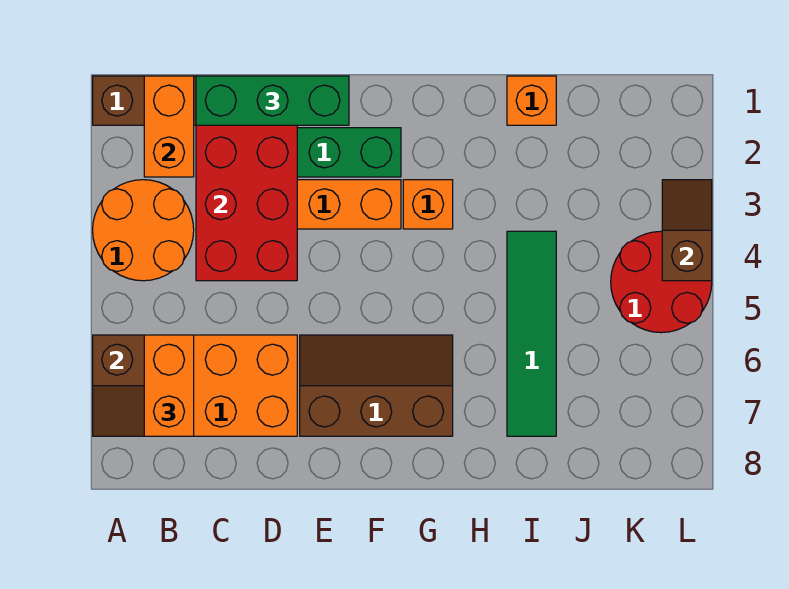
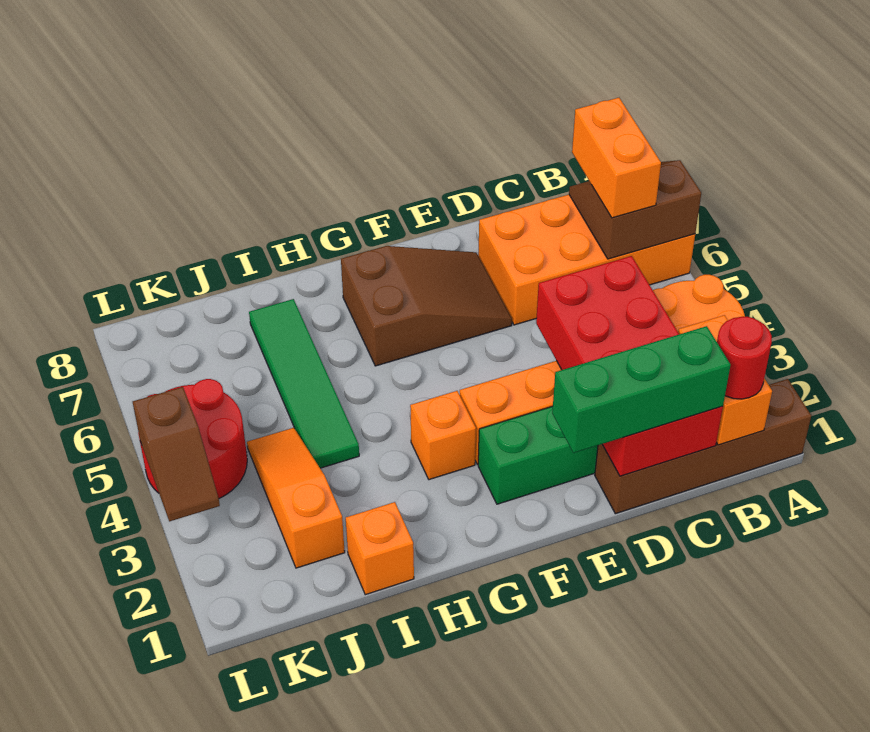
none -> red round brick B1 level 3
brown slope E6:G7 level 1 top 7 -> brown slope E6:G7 level 1 top G
none -> orange slope J2:J4 level 1 top 2

